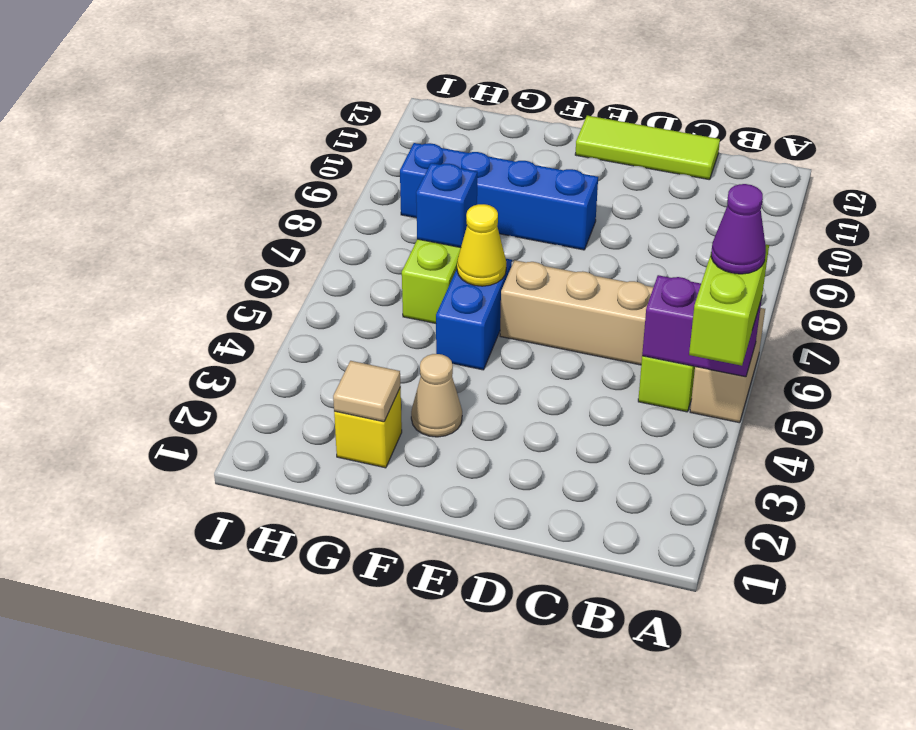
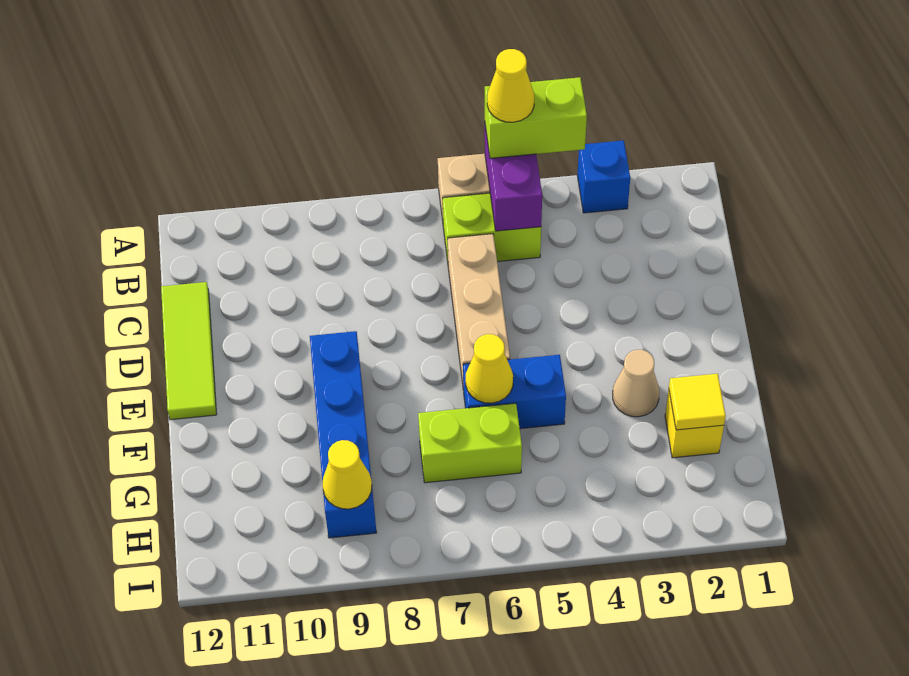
purple cone A5 level 4 -> yellow cone A5 level 4
tan tile G2 level 2 -> yellow tile G2 level 2
blue brick G7 level 2 -> blue brick A3 level 1
none -> yellow cone H9 level 2

